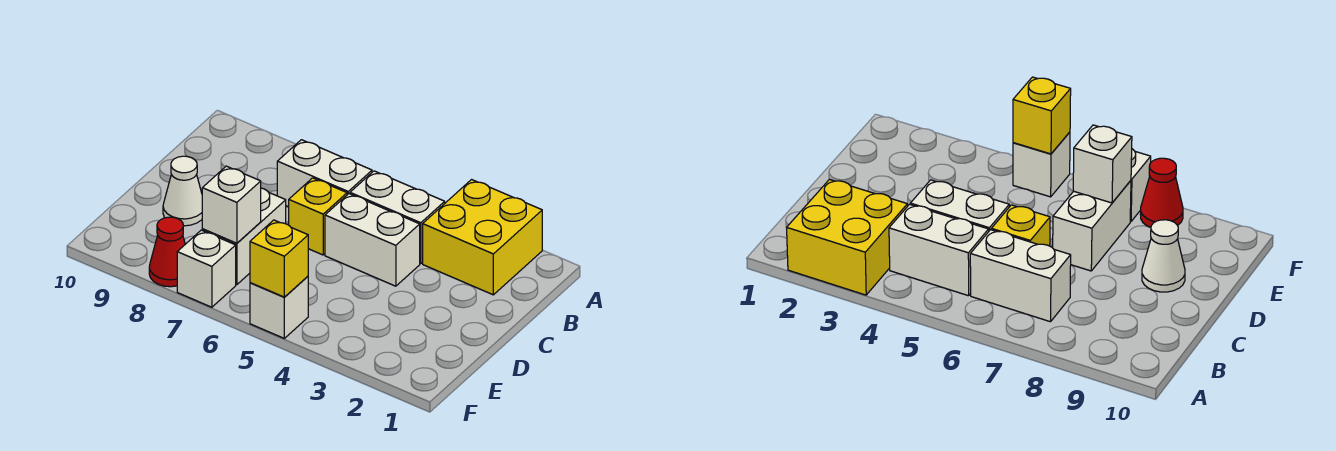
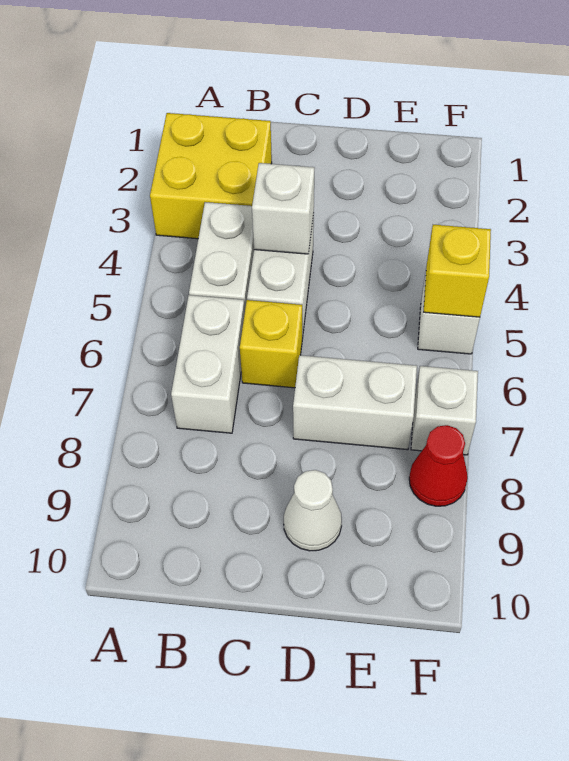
white brick E7 level 2 -> white brick C4 level 2

